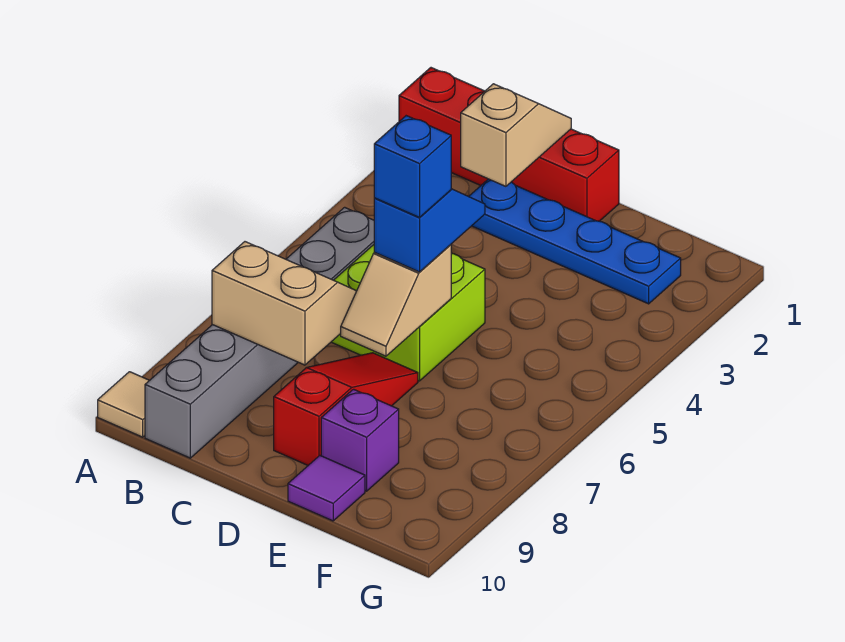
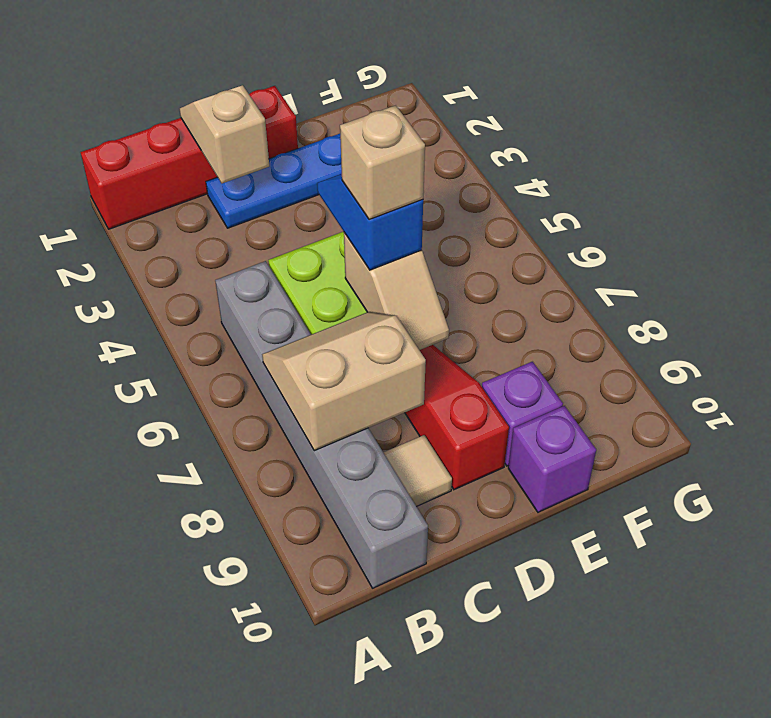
tan tile A10 level 1 -> tan tile C9 level 1
blue brick D6 level 4 -> tan brick D6 level 4
purple tile E10 level 1 -> purple brick E10 level 1

